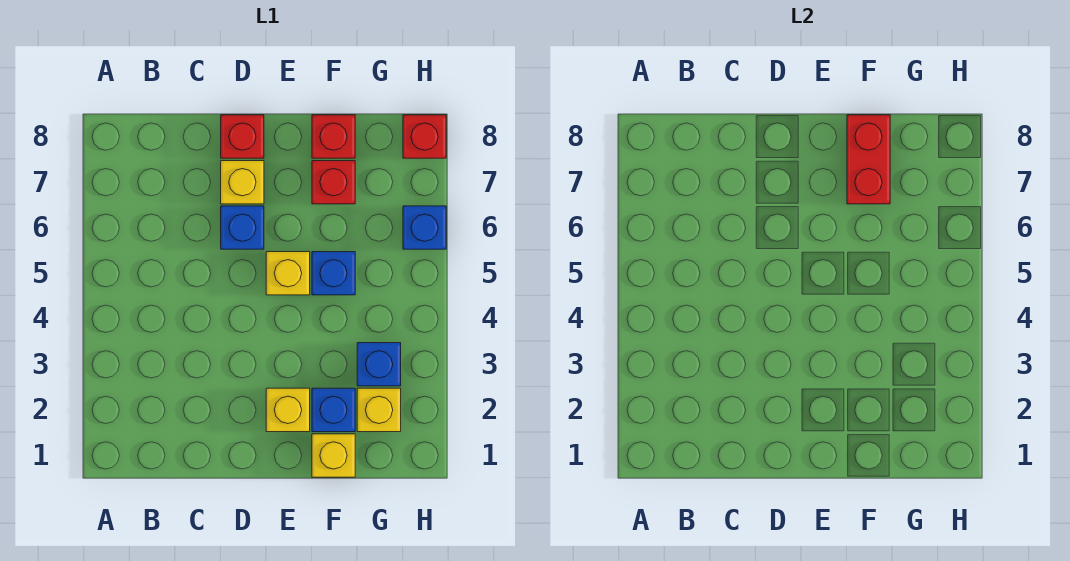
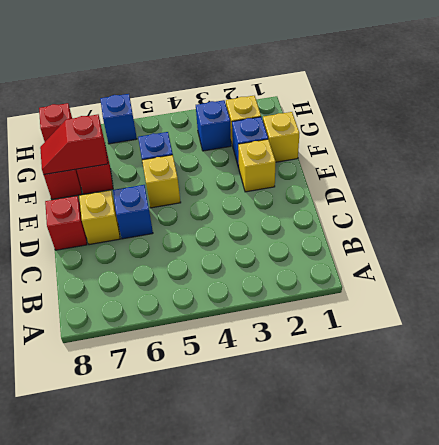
red brick F7:F8 level 2 -> red slope F7:F8 level 2 top 7

